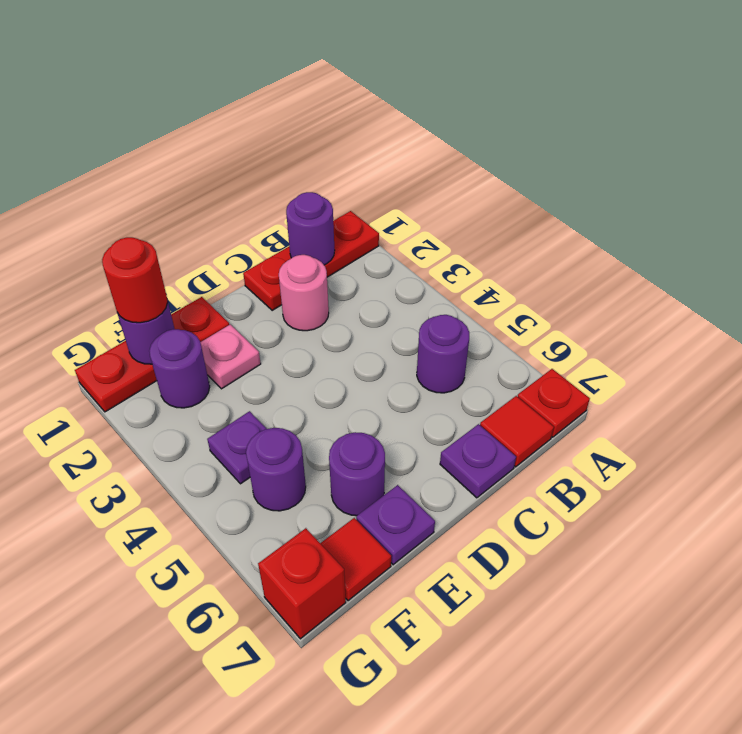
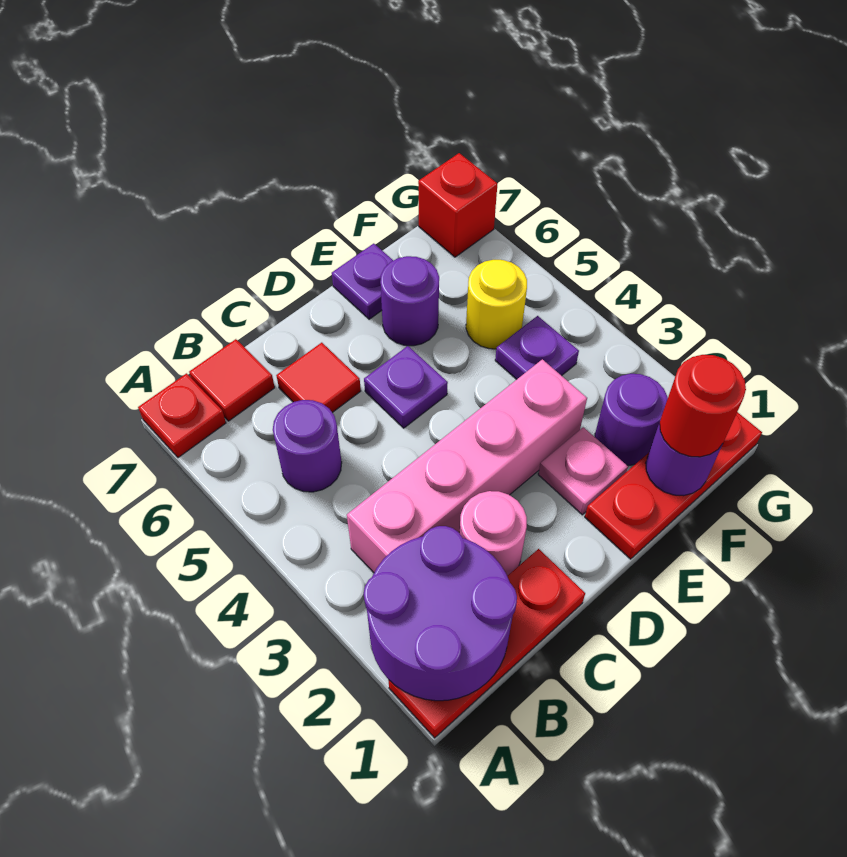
purple round brick B1 level 2 -> purple round brick A1:B2 level 2
none -> pink brick B3:E3 level 1
purple plate C7 level 1 -> purple plate D5 level 1
purple round brick F5 level 1 -> yellow round brick F5 level 1
red tile F7 level 1 -> red tile C6 level 1

